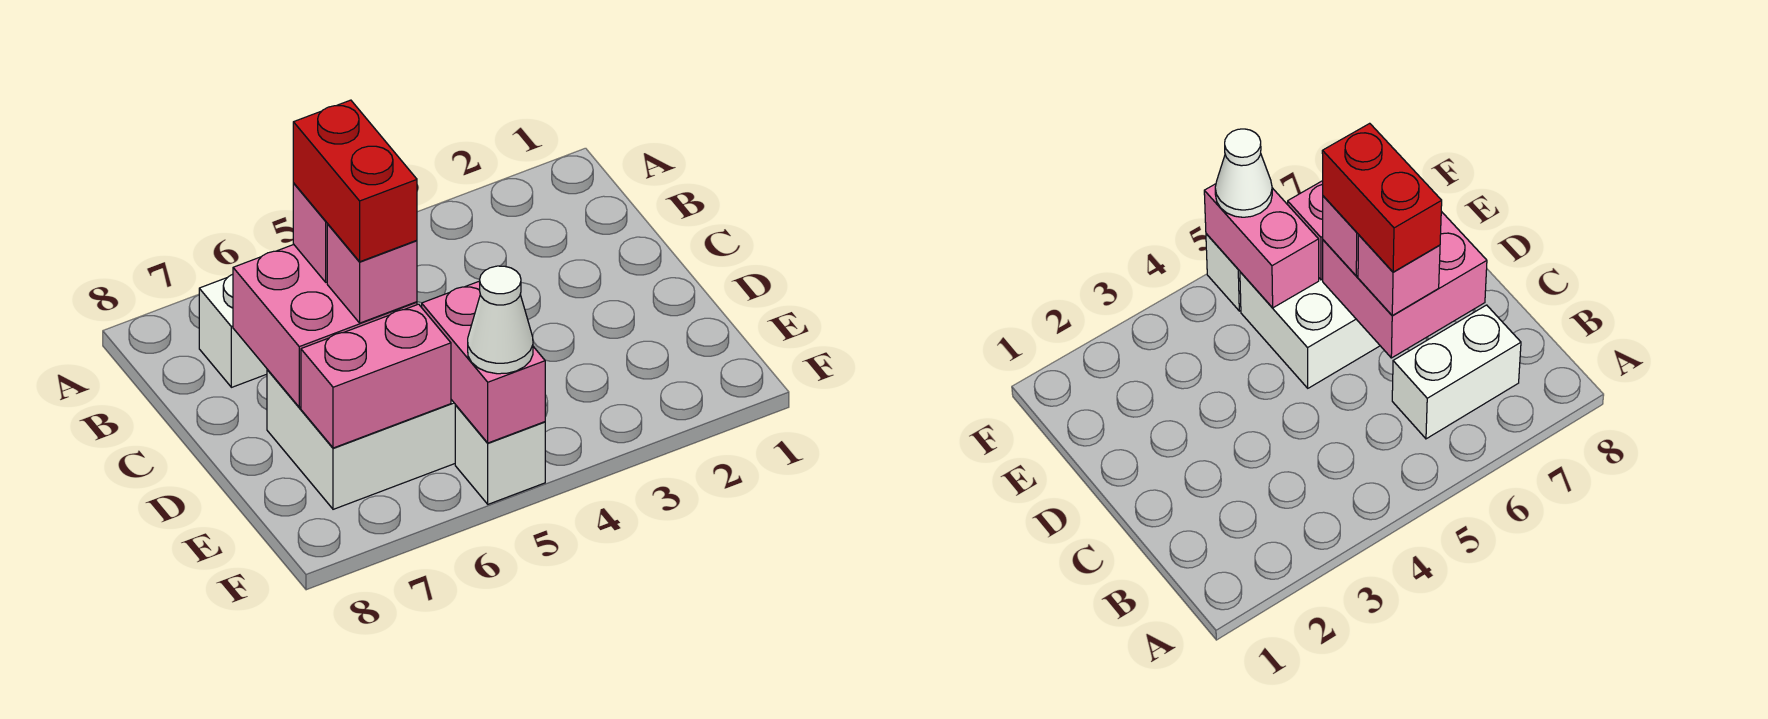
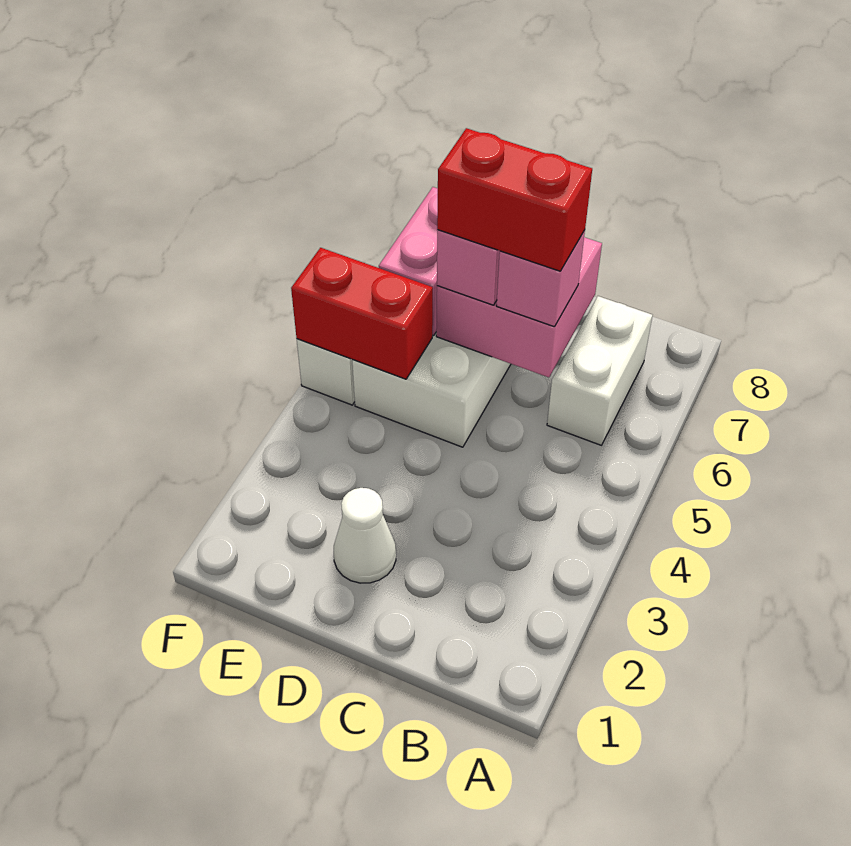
pink brick E5:F5 level 2 -> red brick E5:F5 level 2
white cone F5 level 3 -> white cone D2 level 1

